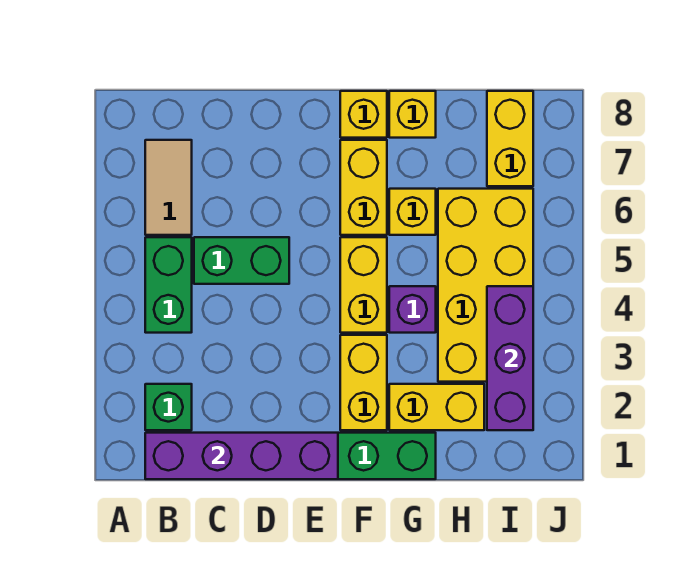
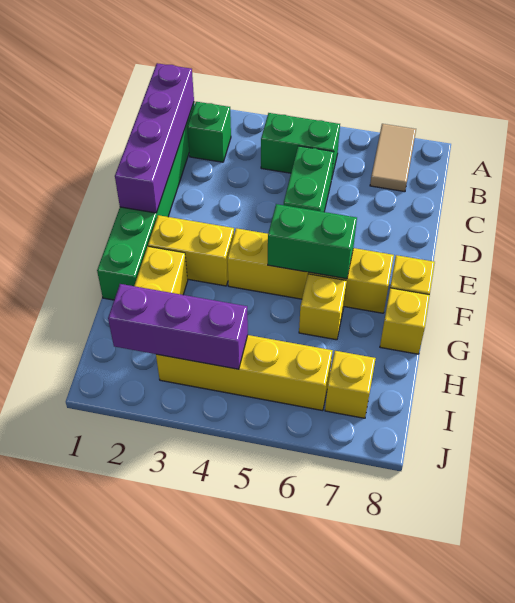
tan tile B6:B7 level 1 -> tan tile A7:B7 level 1
none -> green brick F5:F6 level 2
purple brick G4 level 1 -> none
yellow brick H3:I6 level 1 -> yellow brick I3:I6 level 1
yellow brick I7:I8 level 1 -> yellow brick I7 level 1

